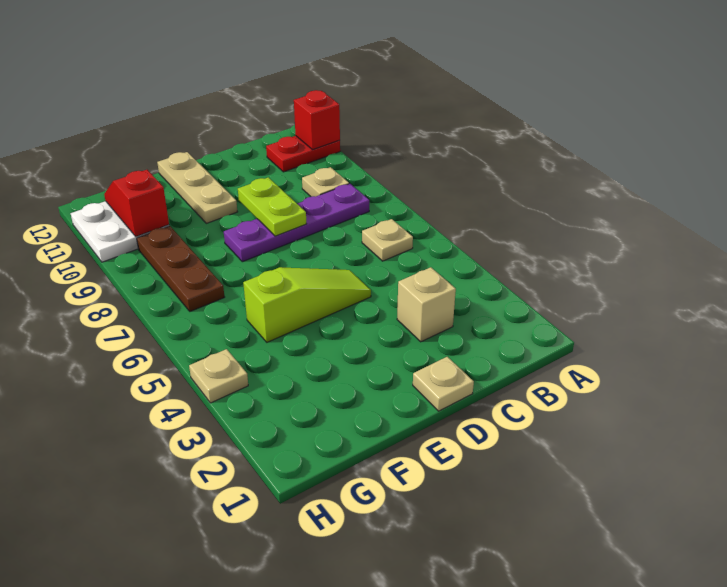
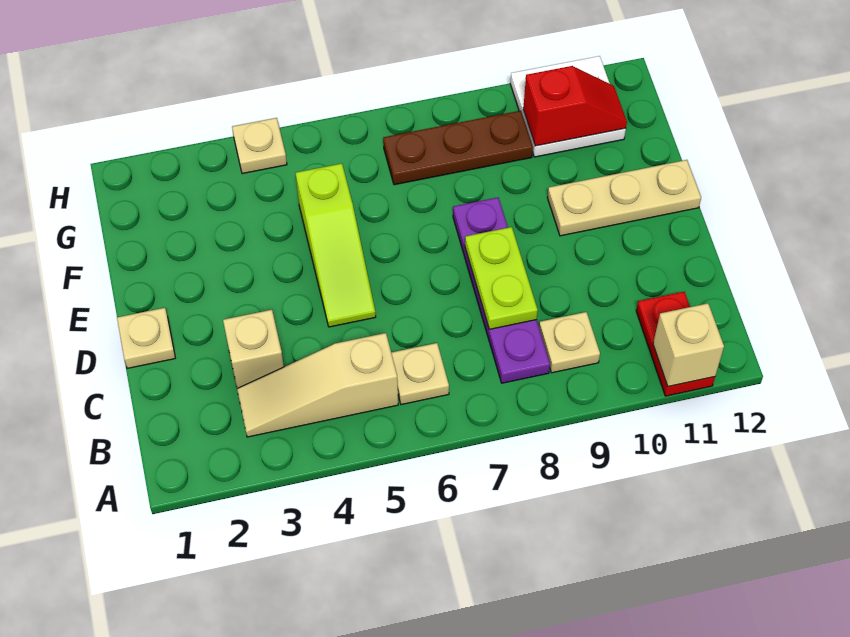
red brick A11 level 2 -> tan brick A11 level 2
none -> tan slope B3:B5 level 1 top 5
lime plate D8:D9 level 2 -> lime plate C8:D8 level 2

